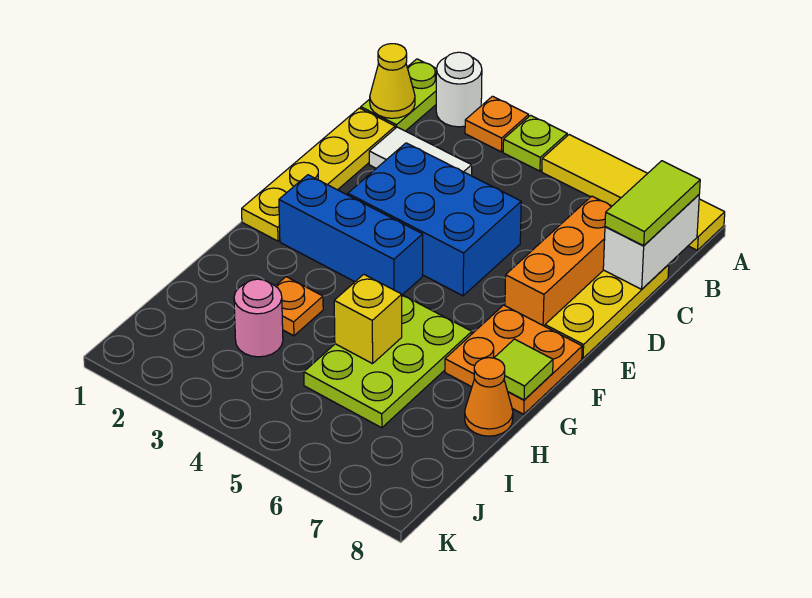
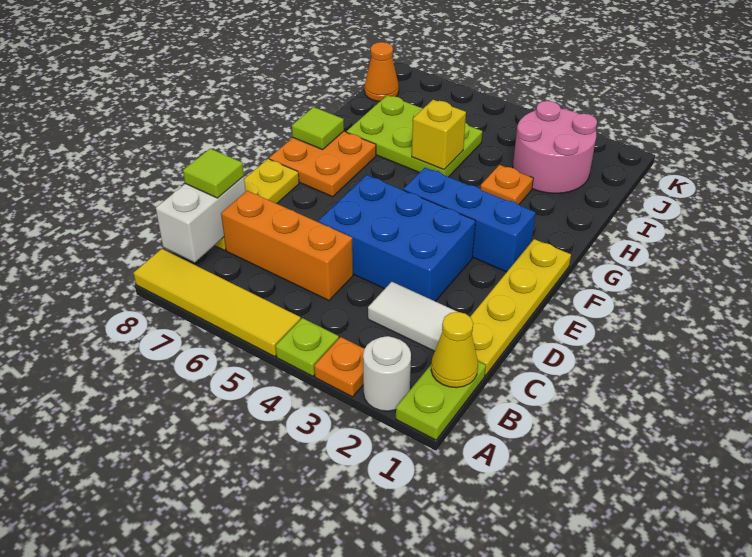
lime tile B8:C8 level 3 -> lime tile C8 level 3
orange brick C7:E7 level 1 -> orange brick C5:C7 level 1
lime plate G5:I6 level 1 -> lime plate H5:I7 level 1
orange cone H8 level 1 -> orange cone J8 level 1
pink round brick I3 level 1 -> pink round brick I2:J3 level 1

